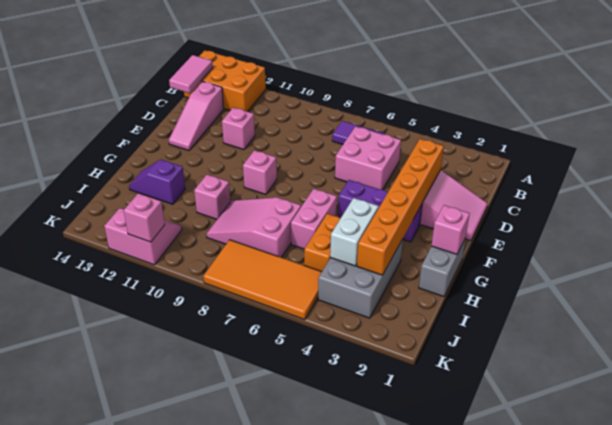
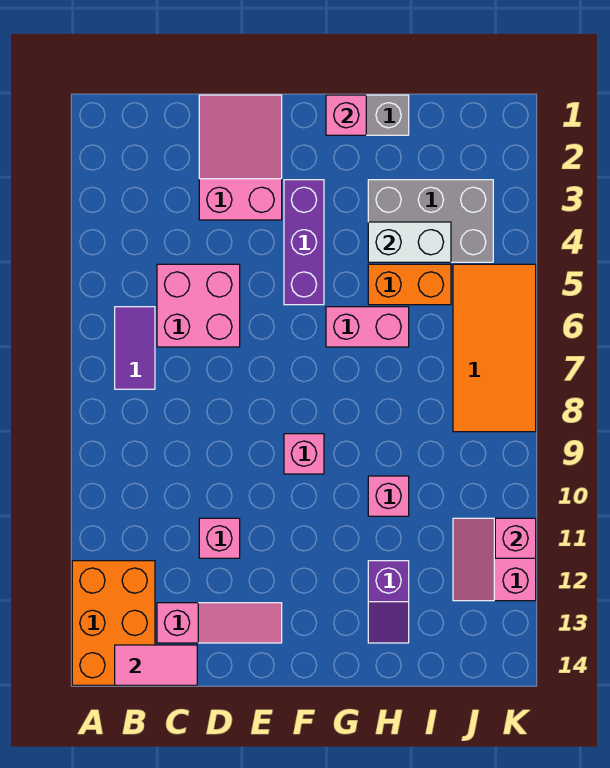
orange brick D3:I3 level 2 -> none
pink slope H7:I9 level 1 top 7 -> none

